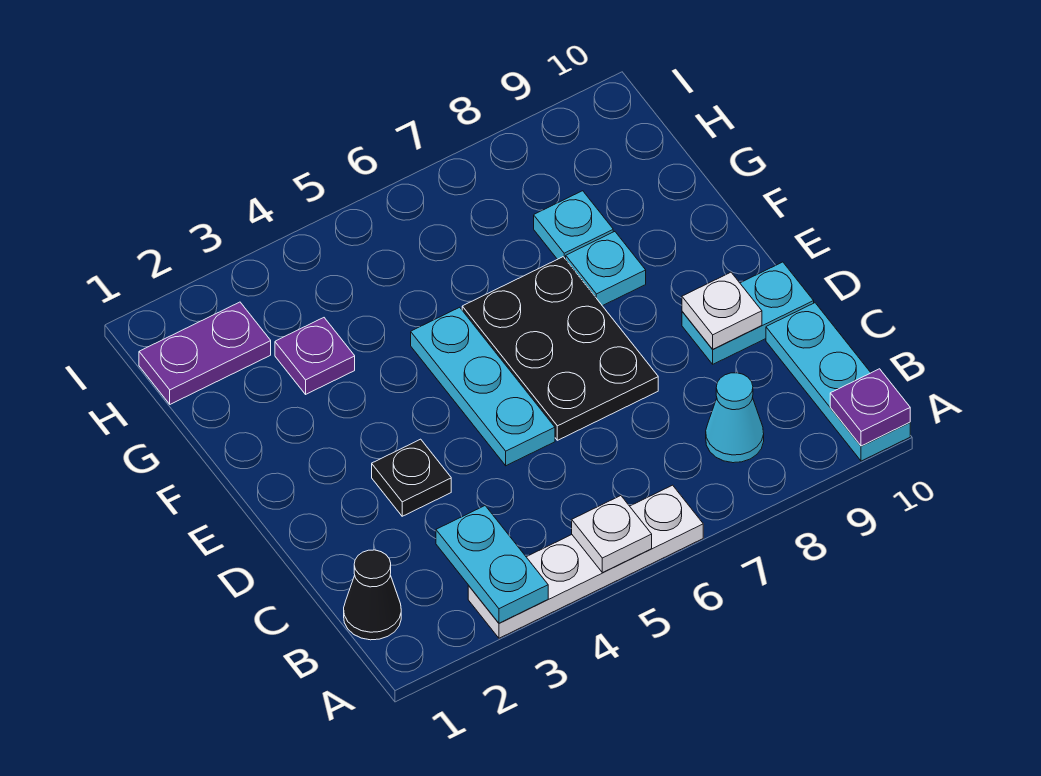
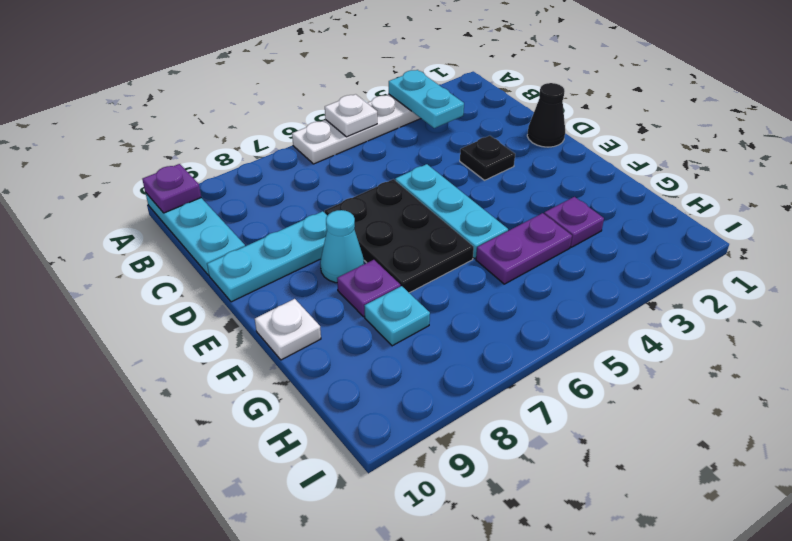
black cone B1 level 1 -> black cone D1 level 1
cyan cone B8 level 1 -> cyan cone E8 level 1
cyan plate D9:D10 level 1 -> cyan plate D8:D10 level 1
white plate D9 level 2 -> white plate F10 level 1
cyan plate F8 level 1 -> purple plate F8 level 1
purple plate H1:H2 level 1 -> purple plate G4:G5 level 1

